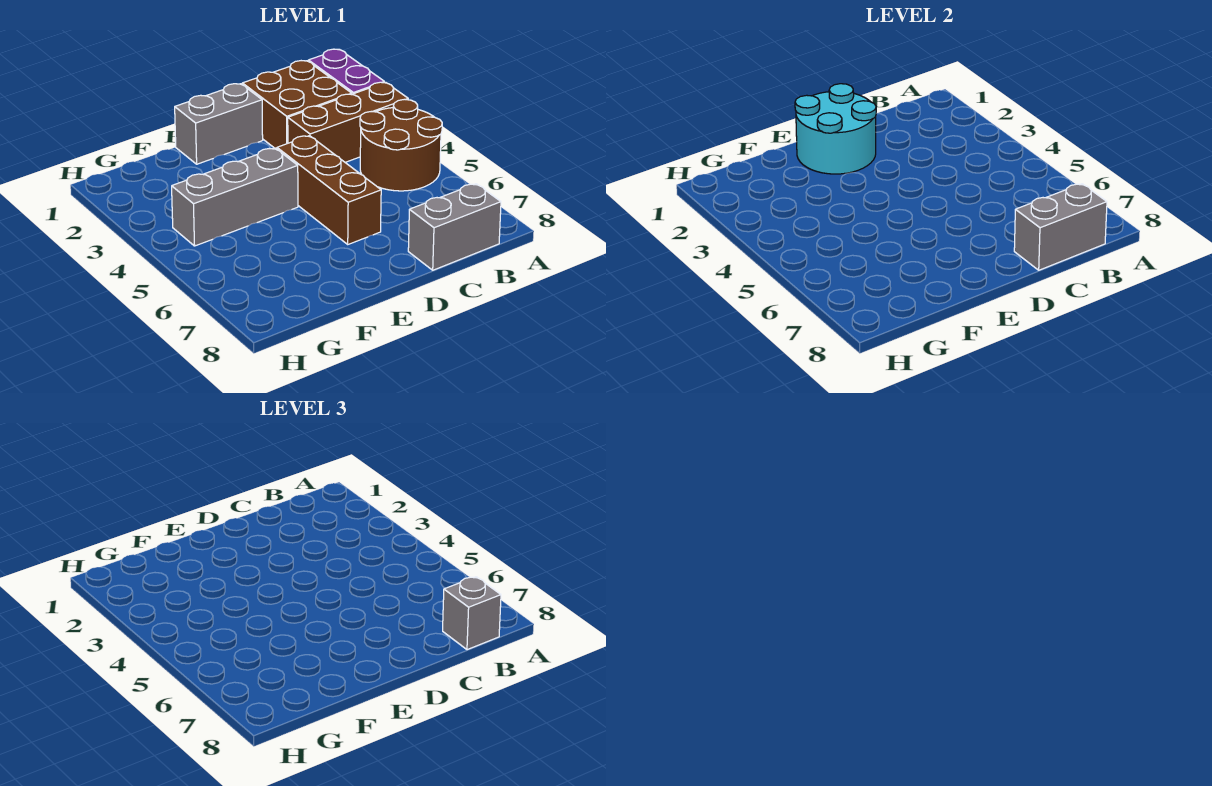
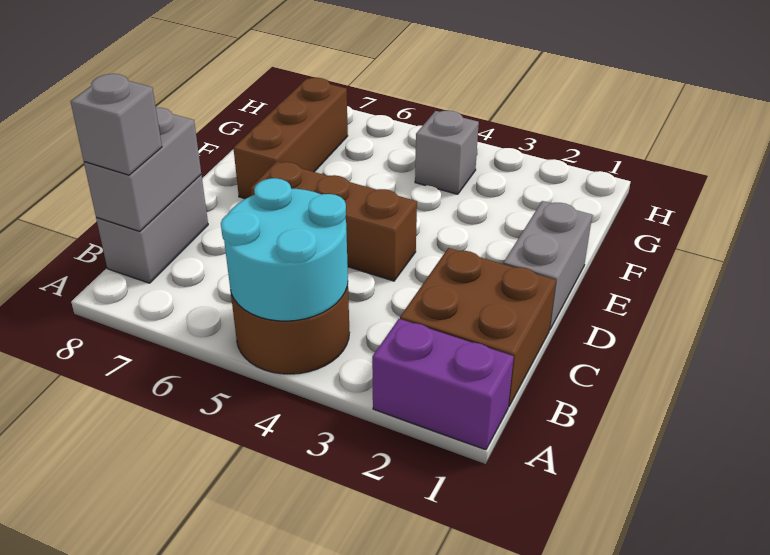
brown brick A3:C3 level 1 -> brown brick E7:G7 level 1
cyan round brick D1:E2 level 2 -> cyan round brick A4:B5 level 2
grey brick E4:G4 level 1 -> grey brick G4 level 1

